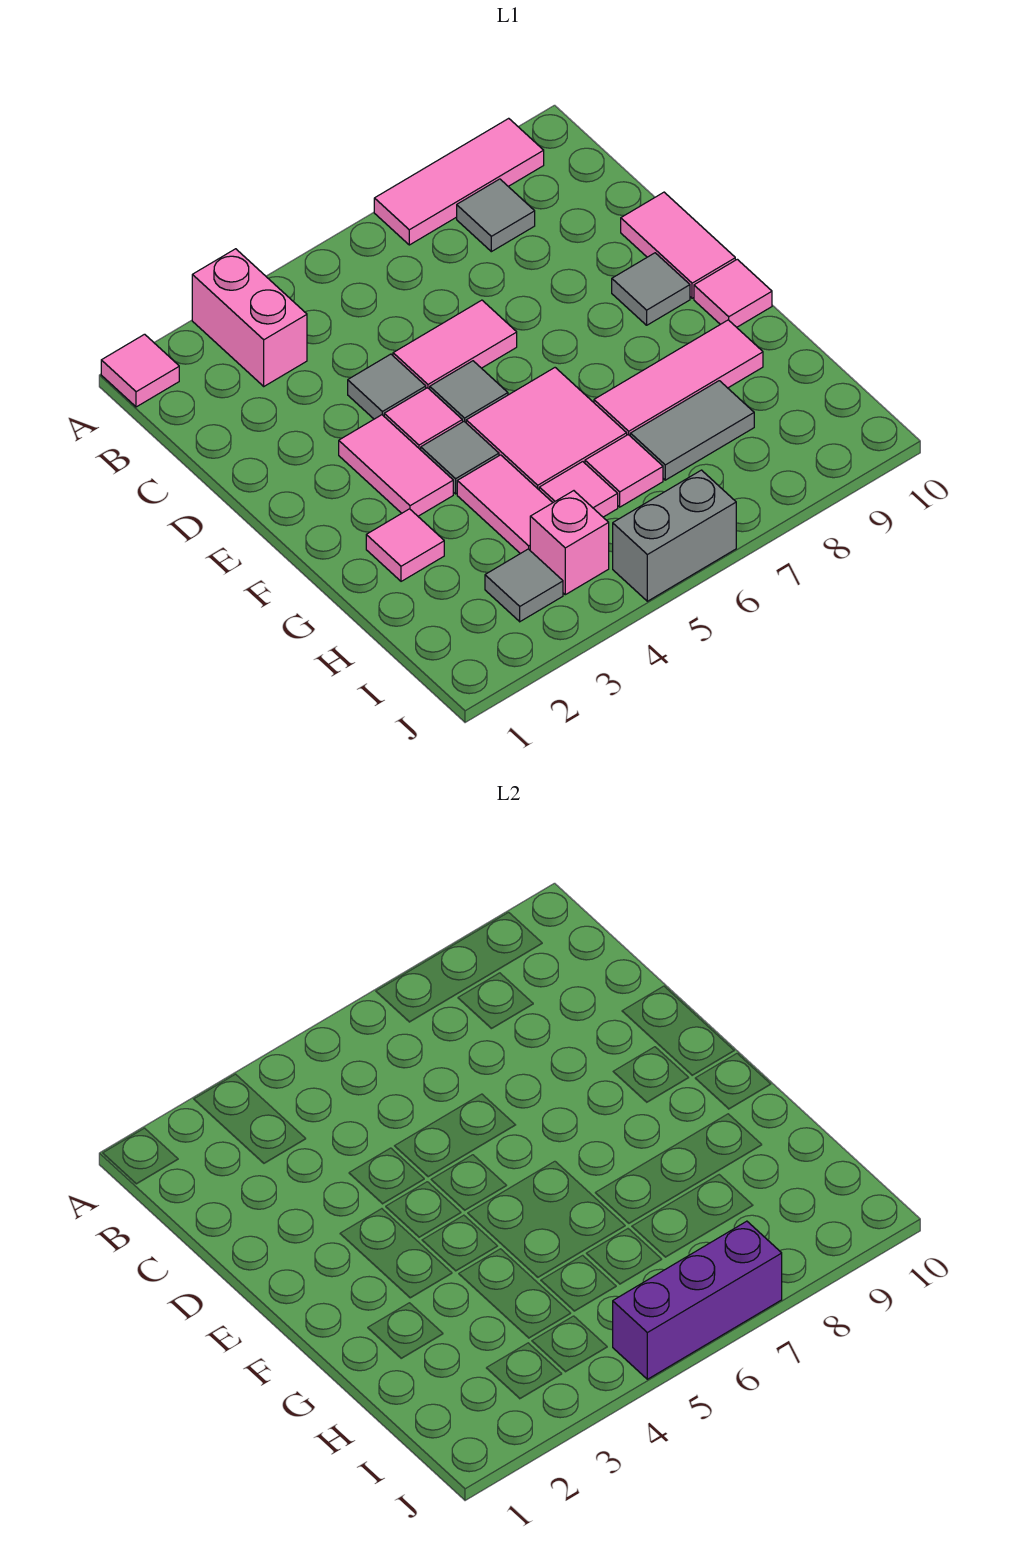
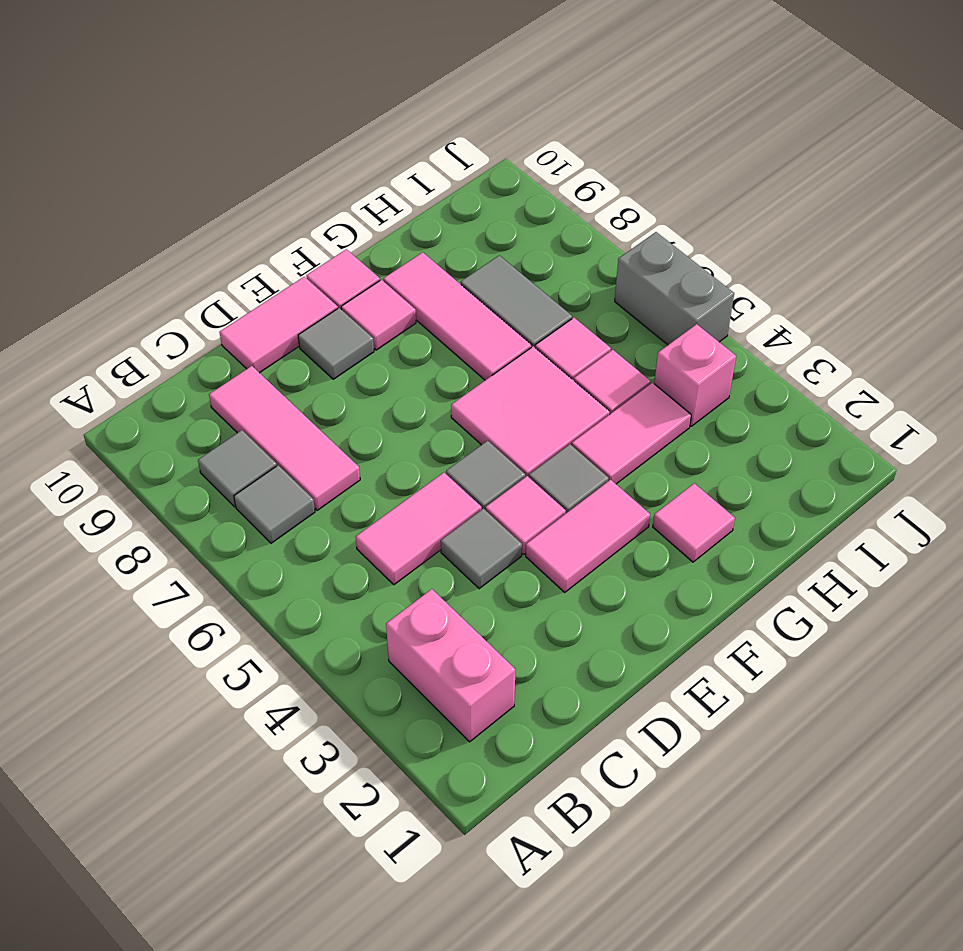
pink tile A1 level 1 -> pink tile F9 level 1
pink brick A3:B3 level 1 -> pink brick B2:B3 level 1
pink tile A7:A9 level 1 -> pink tile C7:C9 level 1
pink tile D5:D6 level 1 -> pink tile C5:D5 level 1
grey tile I3 level 1 -> grey tile B7 level 1
purple brick J5:J7 level 2 -> none

